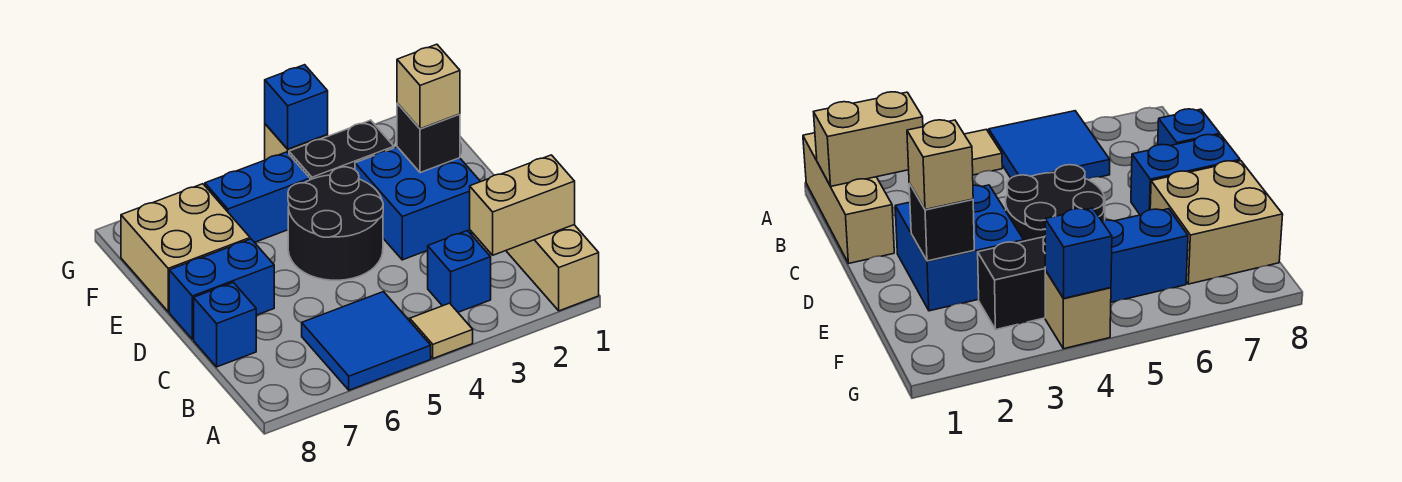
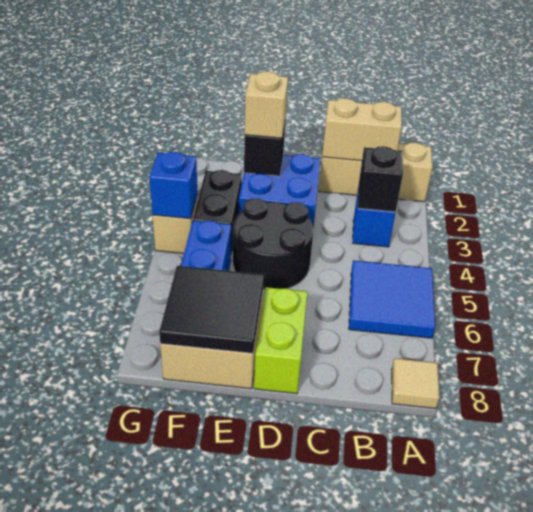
tan tile A4 level 1 -> tan tile A8 level 1
tan brick B1:B2 level 2 -> tan brick B1:C1 level 2
none -> black brick B3 level 2
blue brick C8 level 1 -> none
blue brick D7:D8 level 1 -> lime brick D7:D8 level 1
none -> black tile E7:F8 level 2

